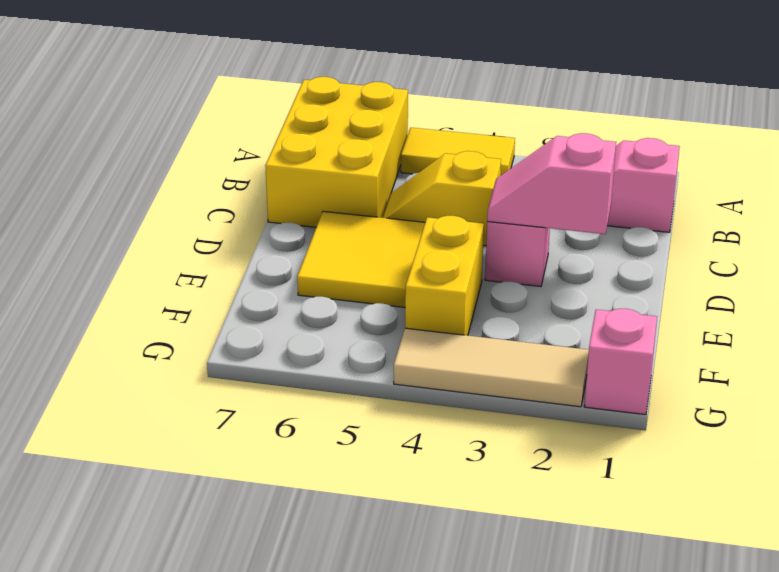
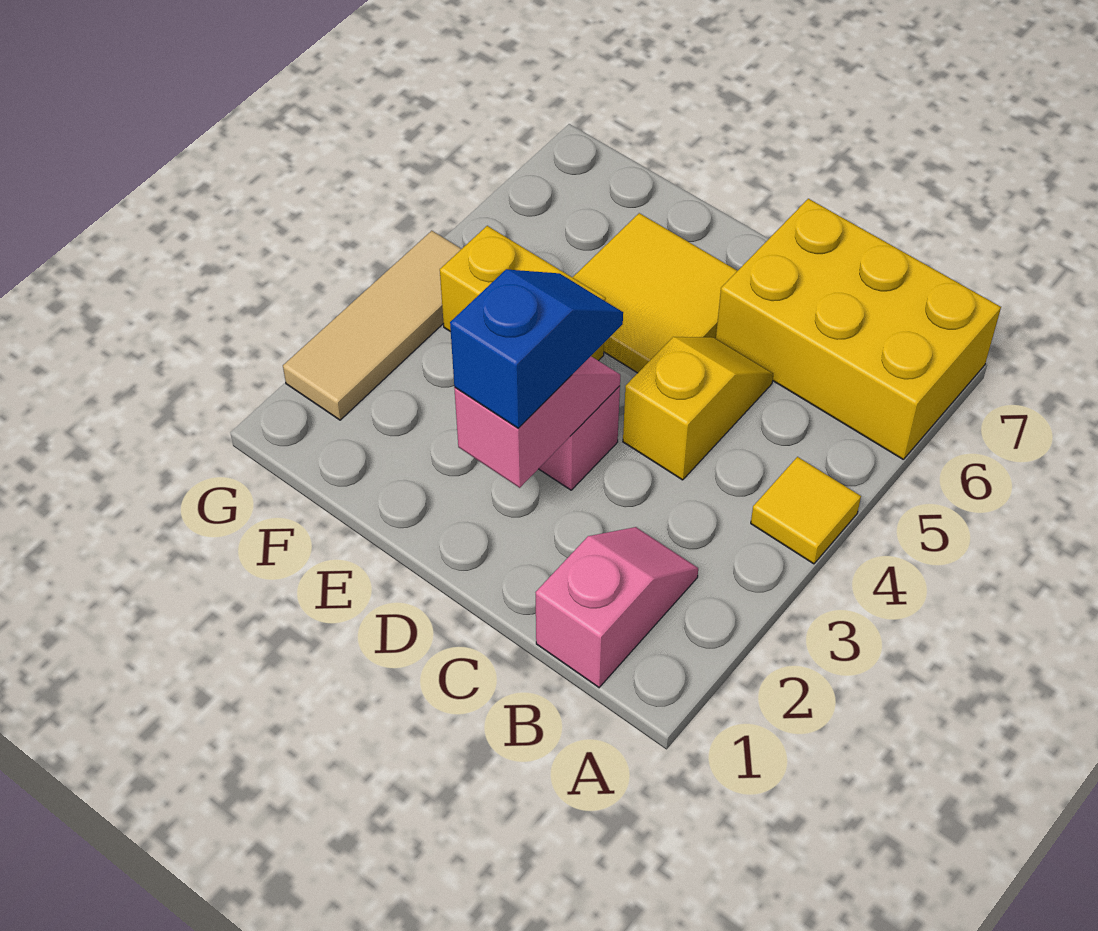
yellow tile A4:A5 level 1 -> yellow tile A4 level 1
none -> blue slope D2:D3 level 3 top 2
pink brick G1 level 1 -> none

